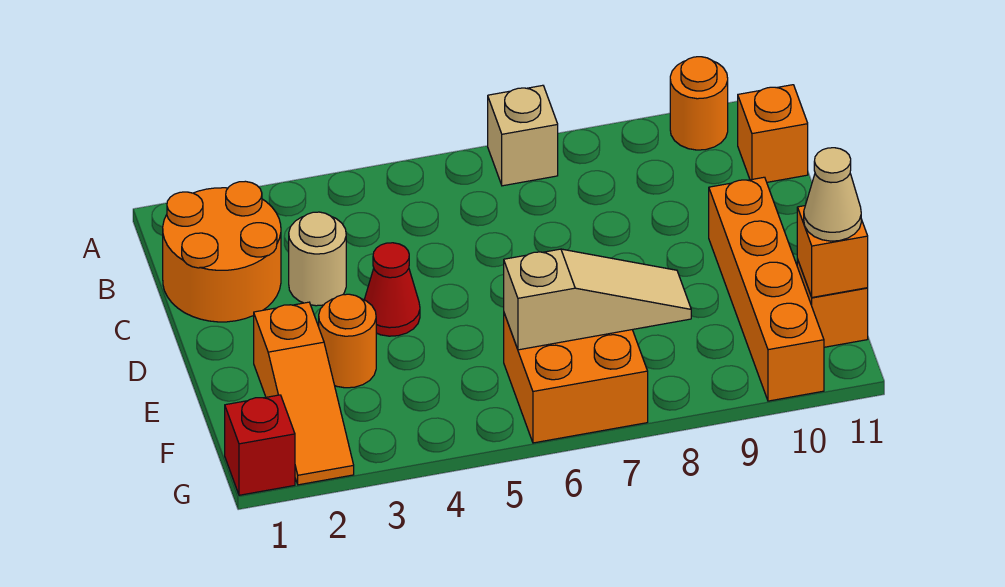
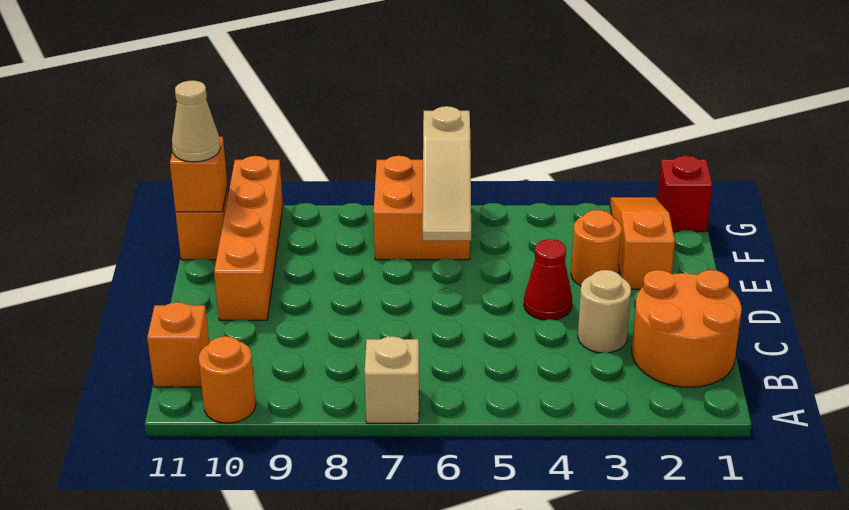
tan slope F6:F8 level 2 top 6 -> tan slope E6:G6 level 2 top G

